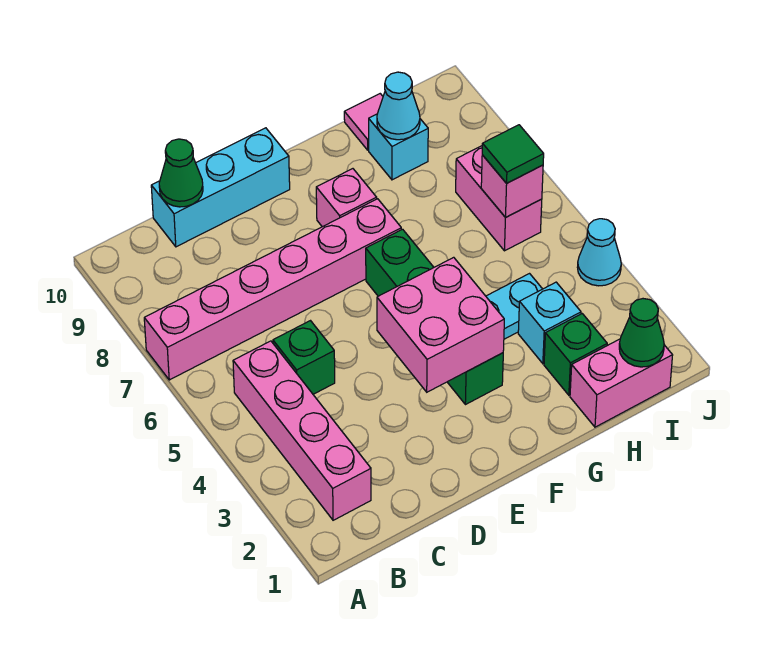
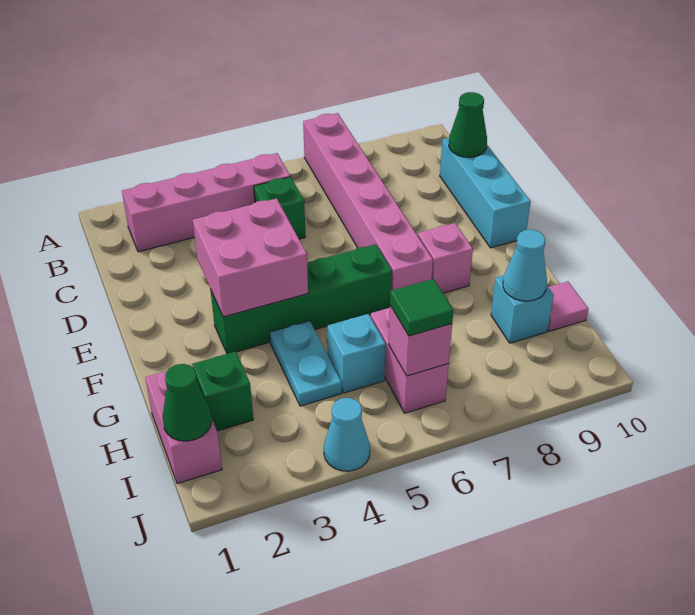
cyan brick H3 level 1 -> cyan brick H5 level 1
pink brick I6:I7 level 1 -> pink brick H6:I6 level 1

